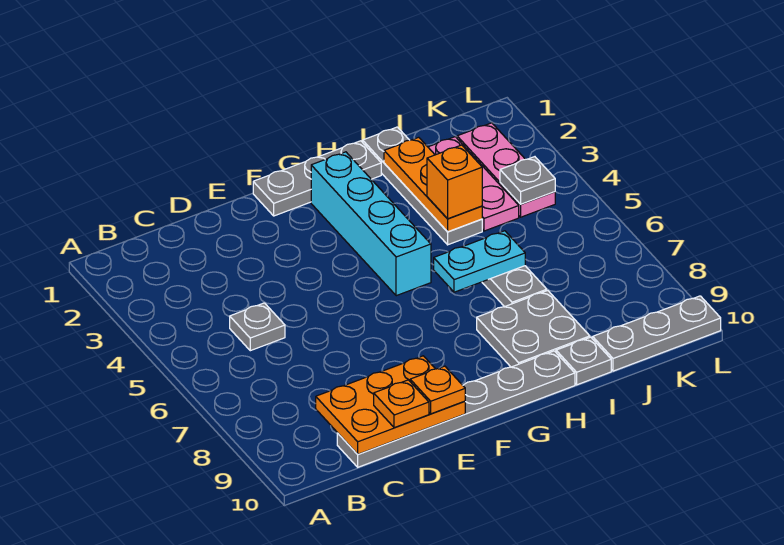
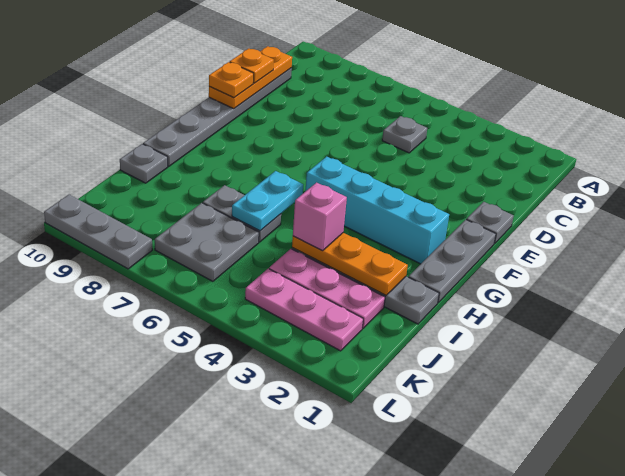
orange plate C9:E10 level 2 -> orange plate C10:E10 level 2
grey plate H8:I9 level 1 -> grey plate J6:K7 level 1
orange brick I4 level 3 -> pink brick I4 level 3
grey plate J10:L10 level 1 -> grey plate L8:L10 level 1
grey plate K4 level 2 -> grey plate E1 level 1

